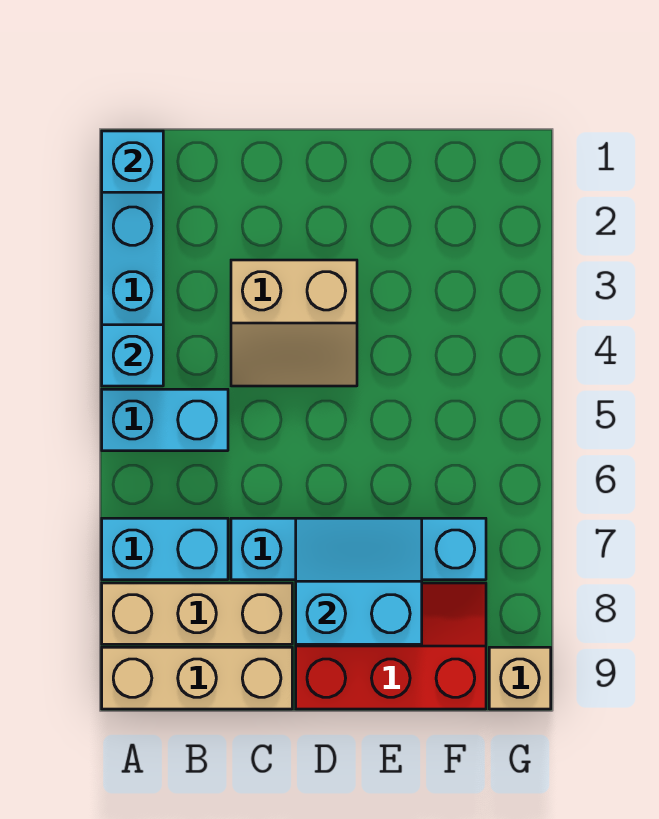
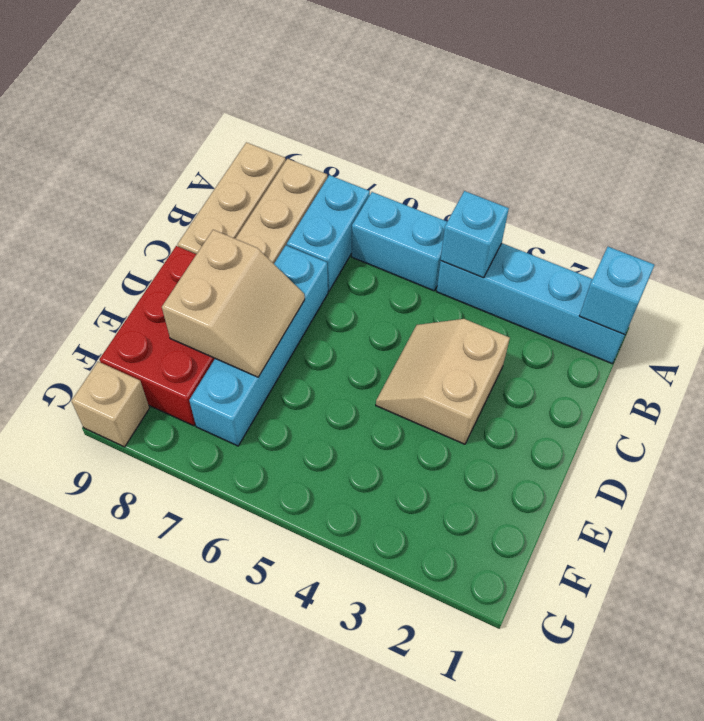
cyan brick A5:B5 level 1 -> cyan brick A5:A6 level 1
cyan slope D7:E8 level 2 top 8 -> tan slope D7:E8 level 2 top 8
red slope D8:F9 level 1 top 9 -> red brick D8:F9 level 1

